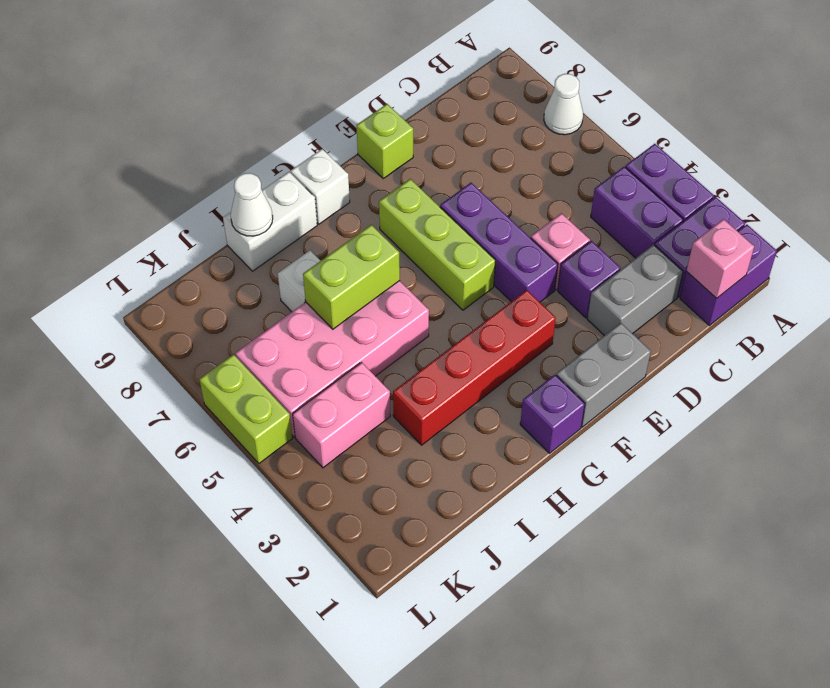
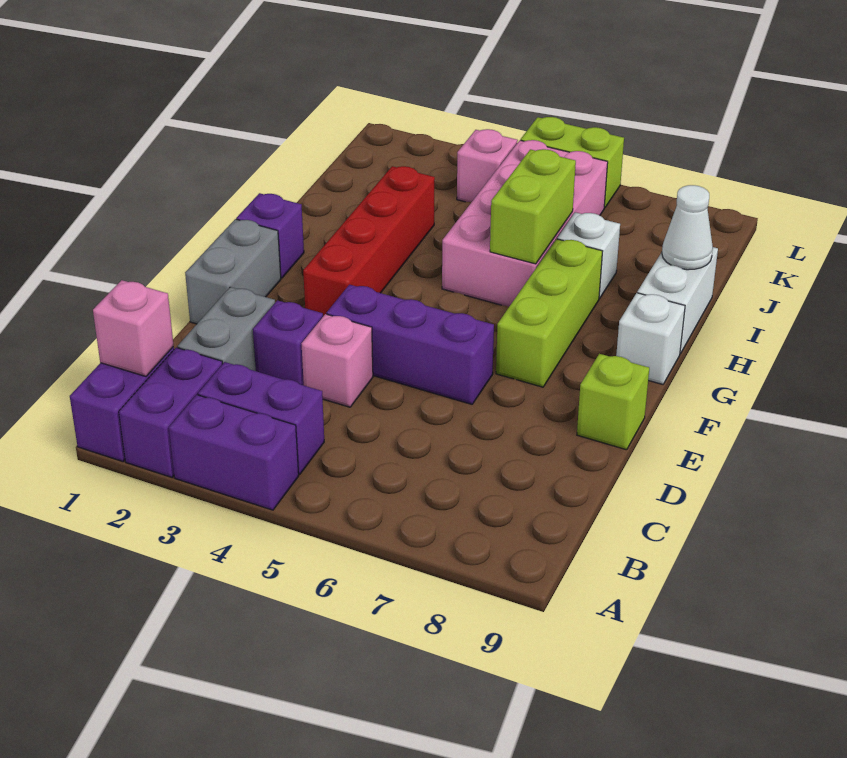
white cone A7 level 1 -> none
lime brick F5:F7 level 1 -> lime brick F7:H7 level 1
pink brick J4:K4 level 1 -> pink brick K4 level 1

